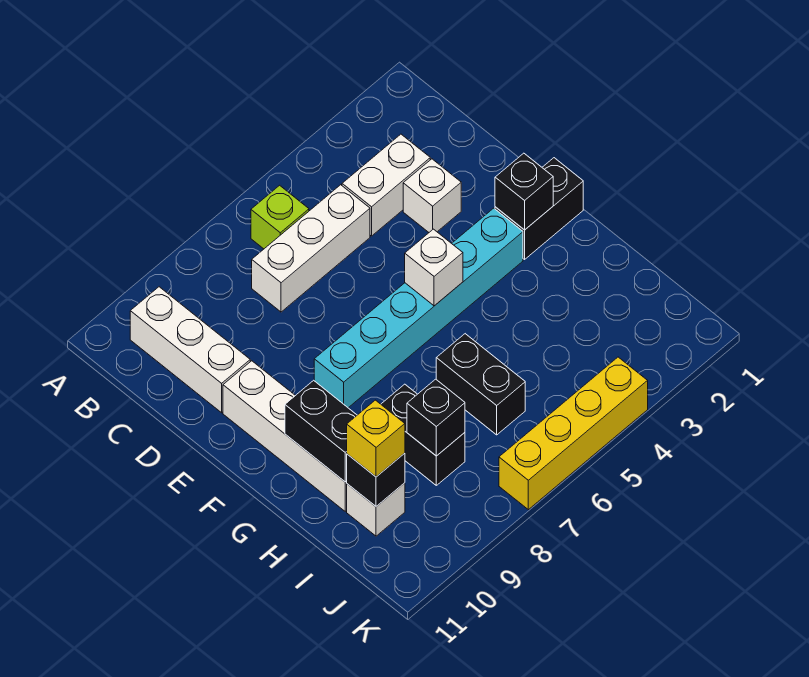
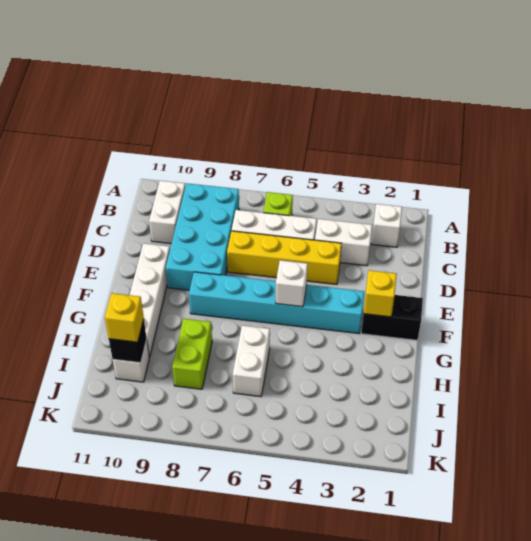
none -> cyan brick B8:E9 level 1
white brick B10:D10 level 1 -> white brick B10:C10 level 1
white brick D3 level 1 -> white brick B2 level 1
black brick F2 level 2 -> yellow brick F2 level 2
black brick G10:H10 level 2 -> none
black brick H6:I6 level 1 -> white brick H6:I6 level 1
black brick H8:I8 level 1 -> lime brick H8:I8 level 1
black brick I8 level 2 -> none
yellow brick K4:K7 level 1 -> yellow brick D4:D7 level 1

